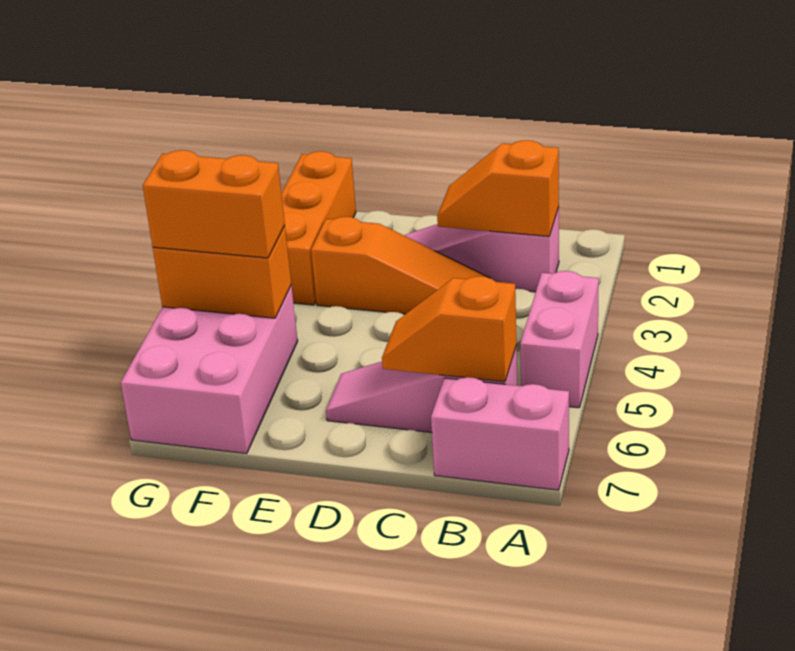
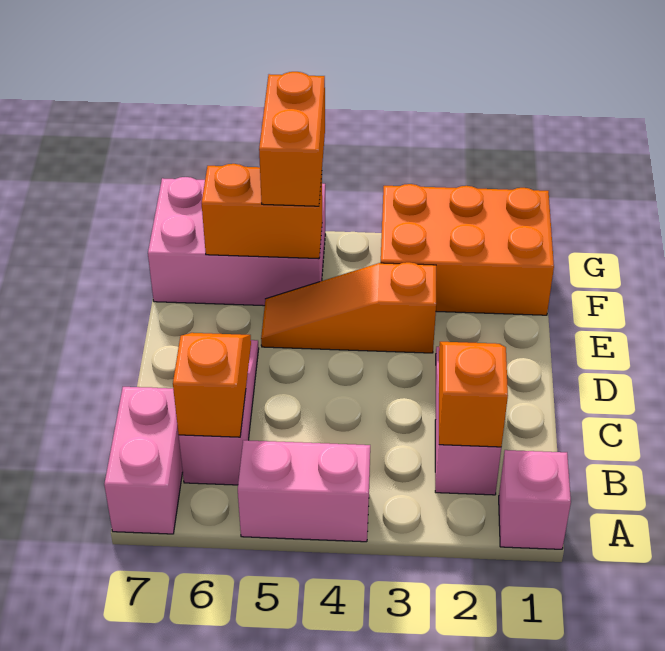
none -> pink brick A1 level 1
orange slope C3:E3 level 1 top E -> orange slope E3:E5 level 1 top 3
orange brick F1:F3 level 1 -> orange brick F1:G3 level 1
orange brick F5:G5 level 2 -> orange brick F5:F6 level 2

